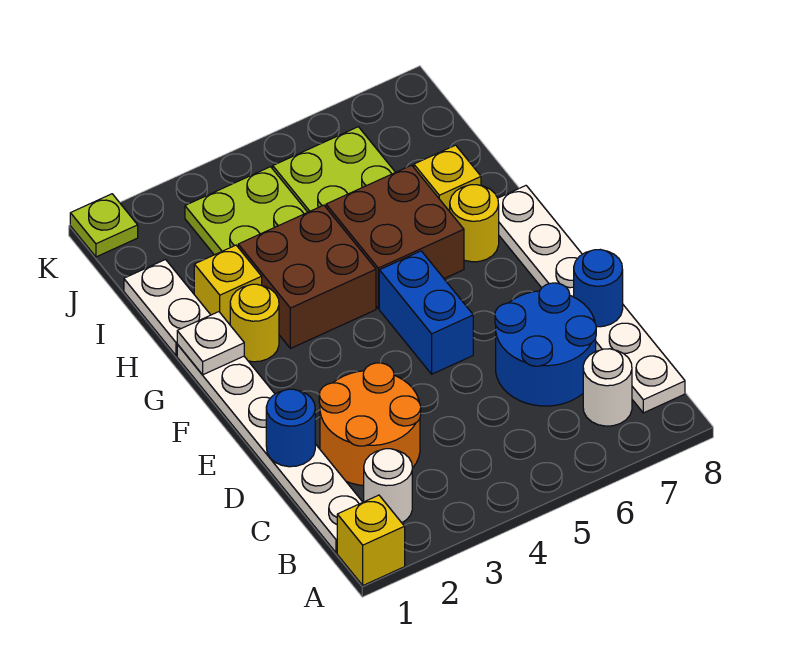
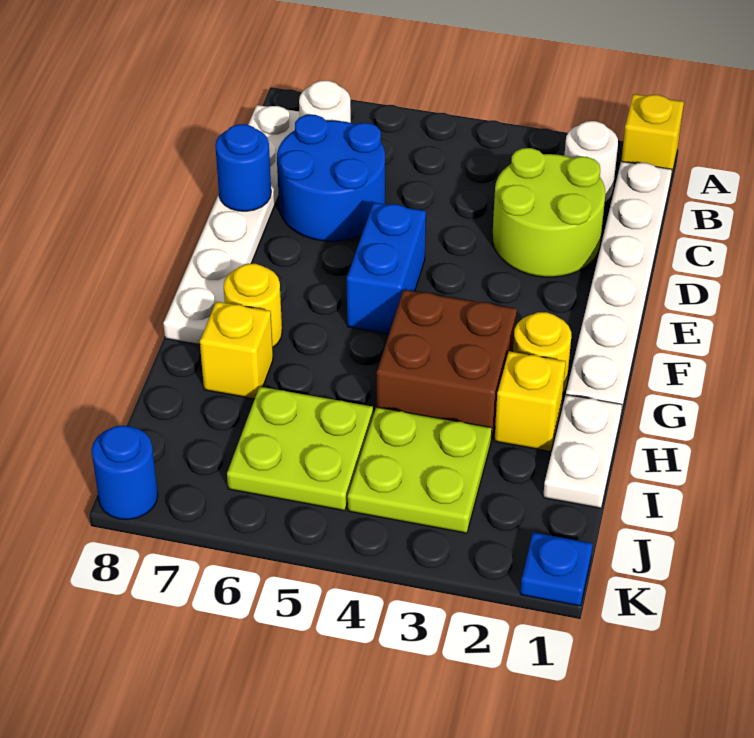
orange round brick C2:D3 level 1 -> lime round brick C2:D3 level 1
blue round brick D1 level 2 -> blue round brick K8 level 1
white plate G1 level 2 -> none
brown brick G5:H6 level 1 -> none
lime plate K1 level 1 -> blue plate K1 level 1

